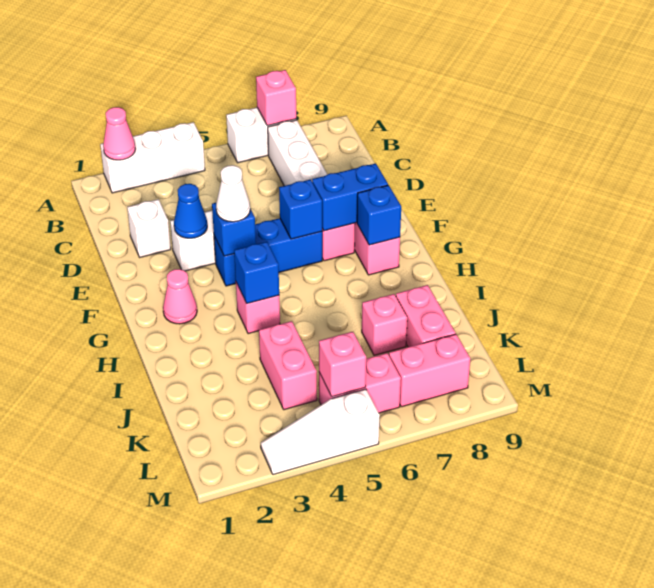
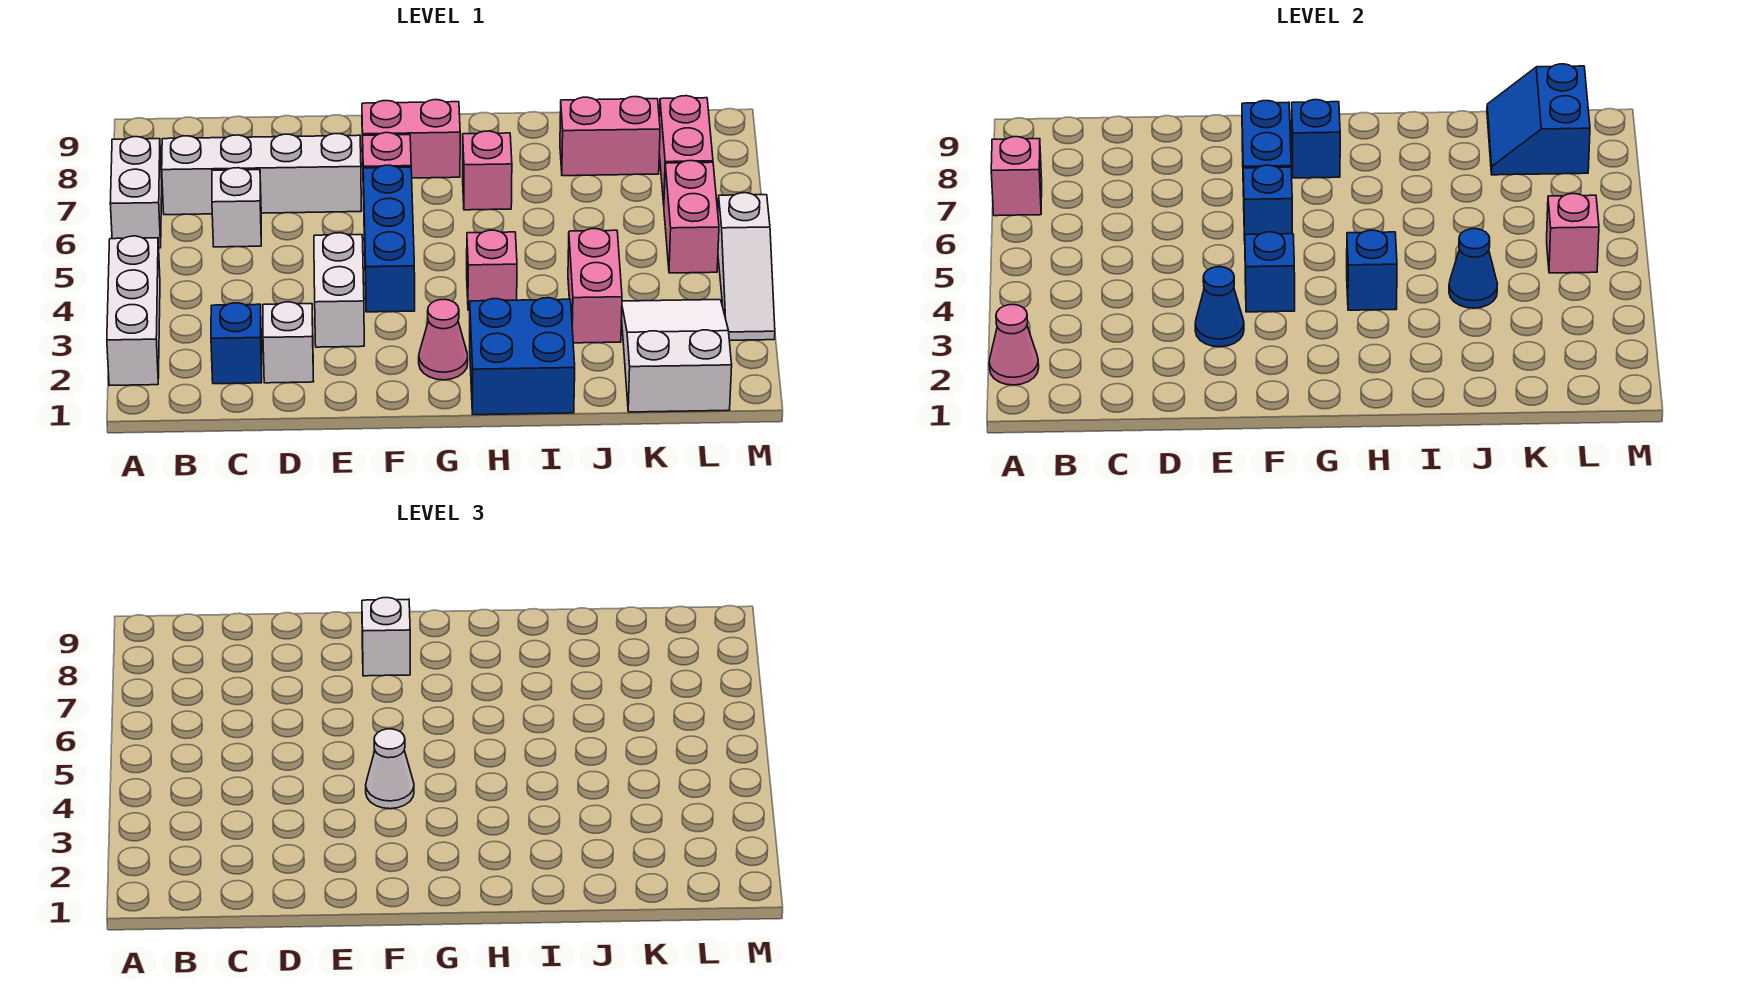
none -> blue brick C2 level 1
none -> white brick C6 level 1
none -> white brick F8 level 3
none -> blue brick H1:I2 level 1
pink brick J4:K4 level 1 -> pink brick J3:J4 level 1
none -> blue cone J4 level 2
pink brick J7 level 1 -> pink brick H7 level 1
none -> white slope K1:L3 level 1 top 1
none -> blue slope K8:L9 level 2 top L

